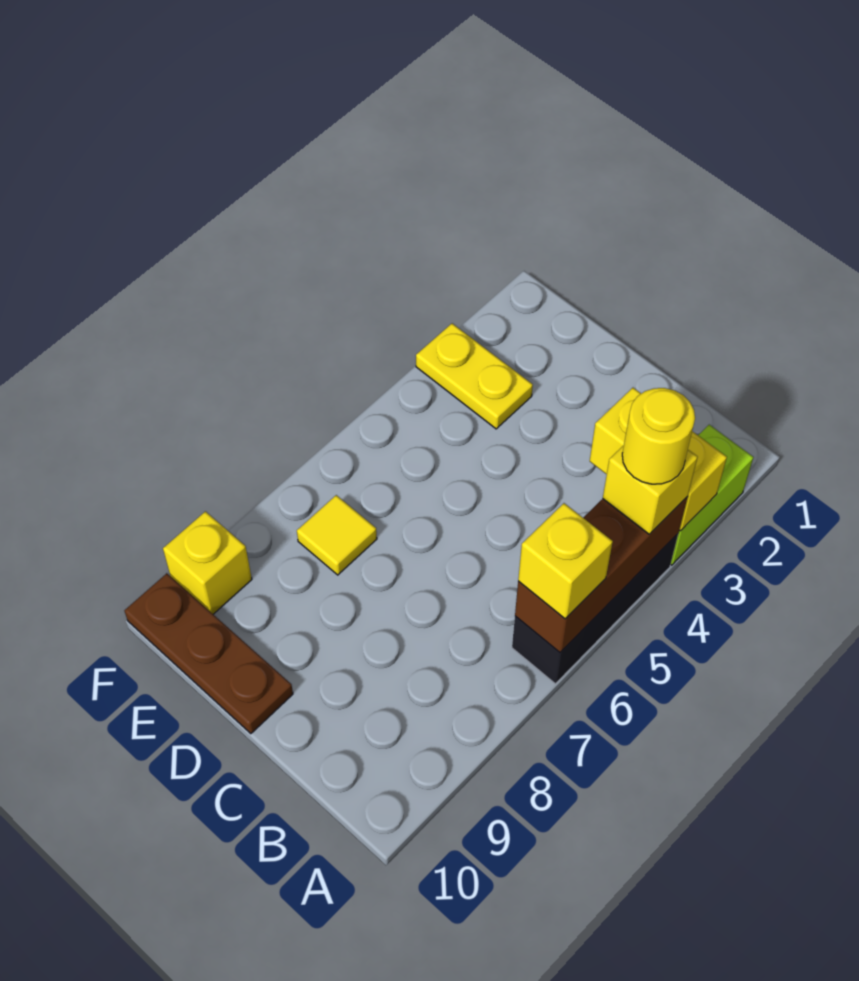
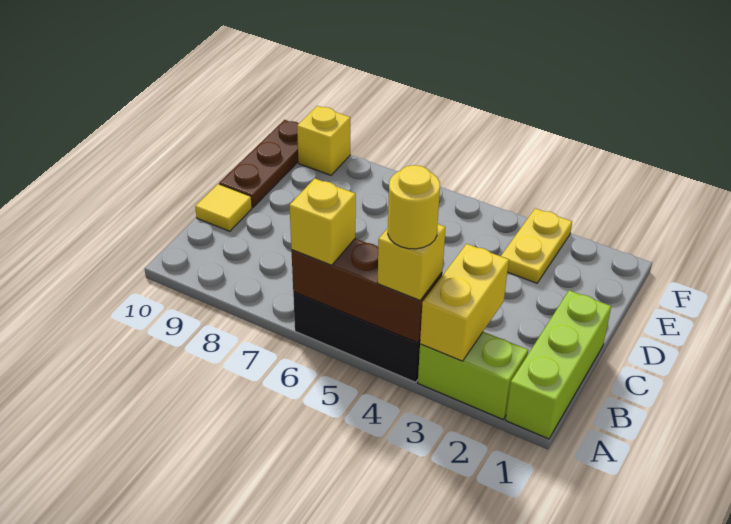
none -> lime brick A1:C1 level 1
yellow tile E7 level 1 -> yellow tile C10 level 1

